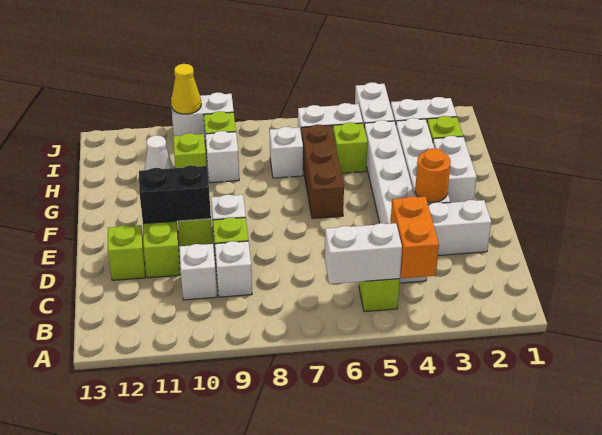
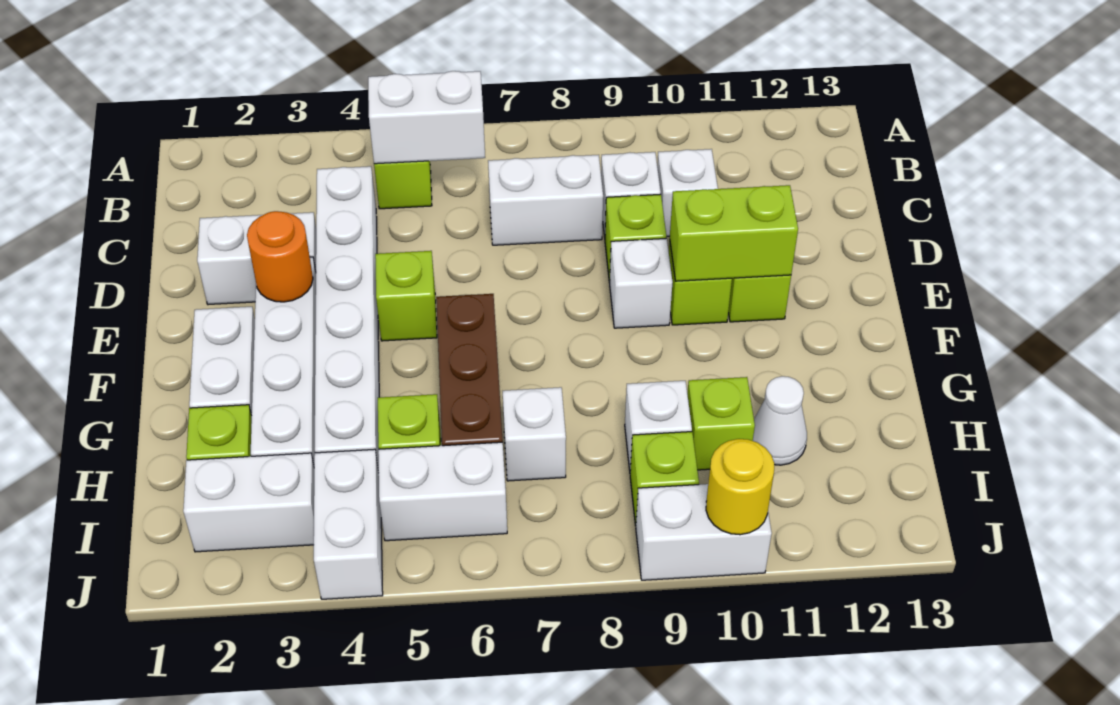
orange brick B4:C4 level 2 -> none
none -> white brick C7:C8 level 1
lime brick D12 level 1 -> lime brick E5 level 1
black brick E10:E11 level 2 -> lime brick E10:E11 level 2
yellow cone J10 level 2 -> yellow round brick J10 level 2

